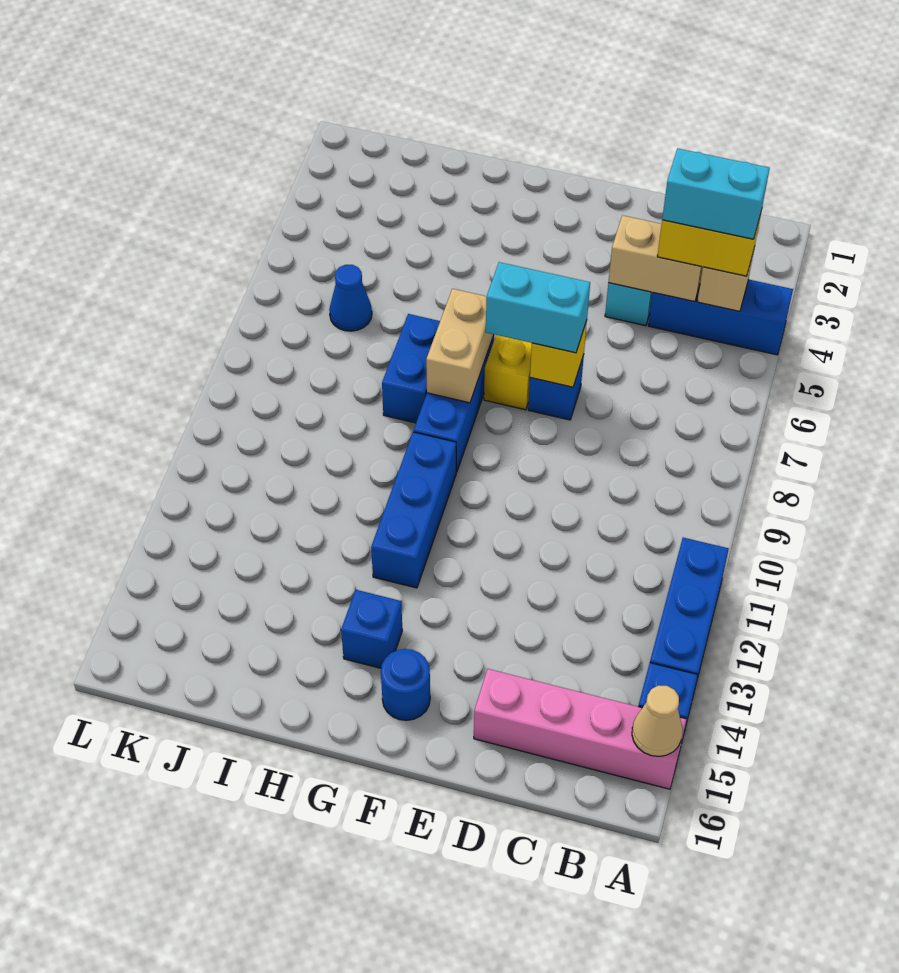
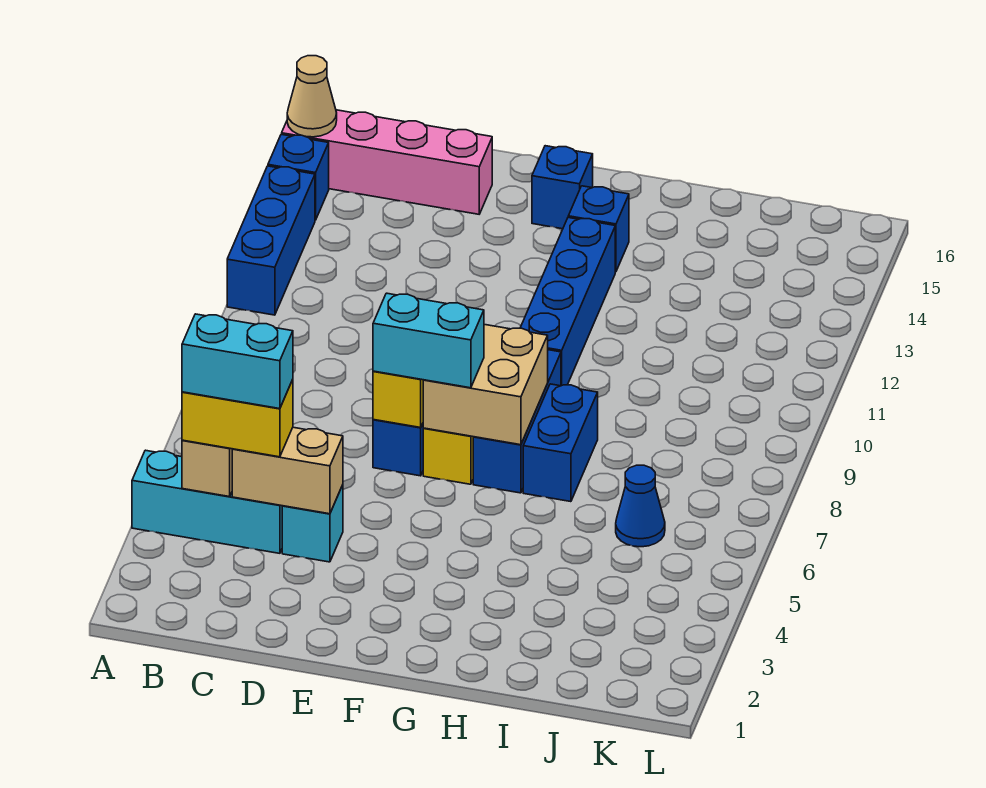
blue brick A4:C4 level 1 -> cyan brick A4:C4 level 1
blue round brick F15 level 1 -> blue brick F15 level 1
tan brick G7:G8 level 2 -> tan brick F7:G8 level 2
blue brick G10:G12 level 1 -> blue brick G10:G13 level 1

